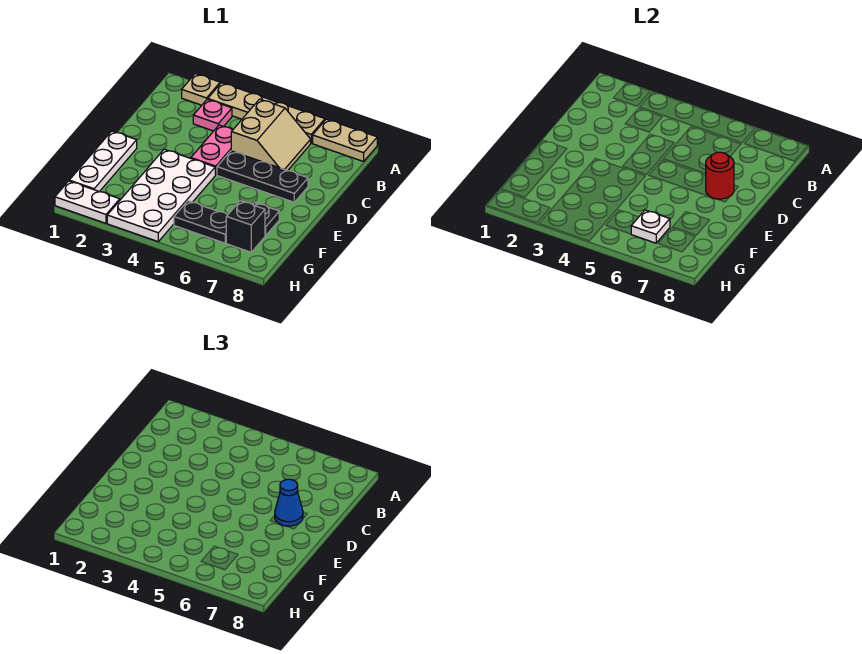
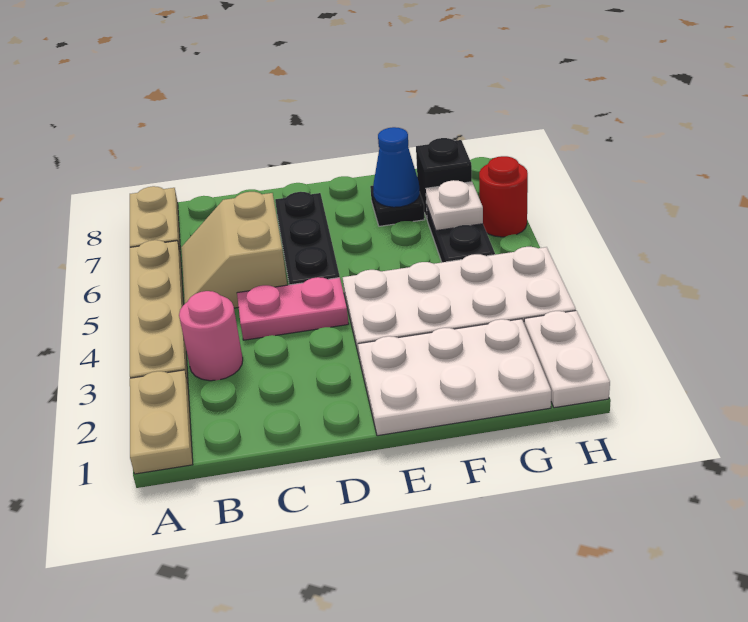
tan plate A2 level 1 -> tan plate A1:A2 level 1
pink plate B3 level 1 -> pink round brick B3 level 1
tan slope B5:C6 level 1 top 5 -> tan slope B5:C6 level 1 top C
red round brick D7 level 2 -> red round brick H6 level 1
blue cone D7 level 3 -> blue cone F7 level 2
white plate E1:G1 level 1 -> white plate E1:G2 level 1

